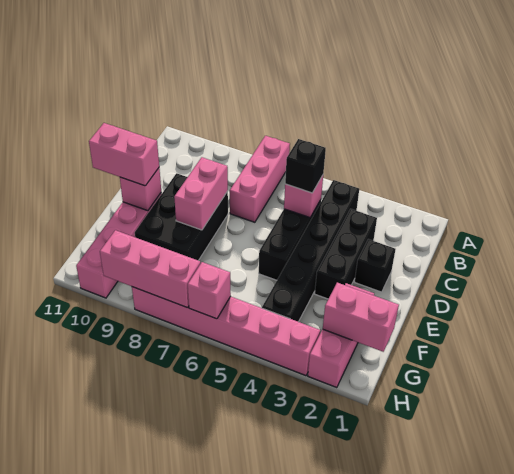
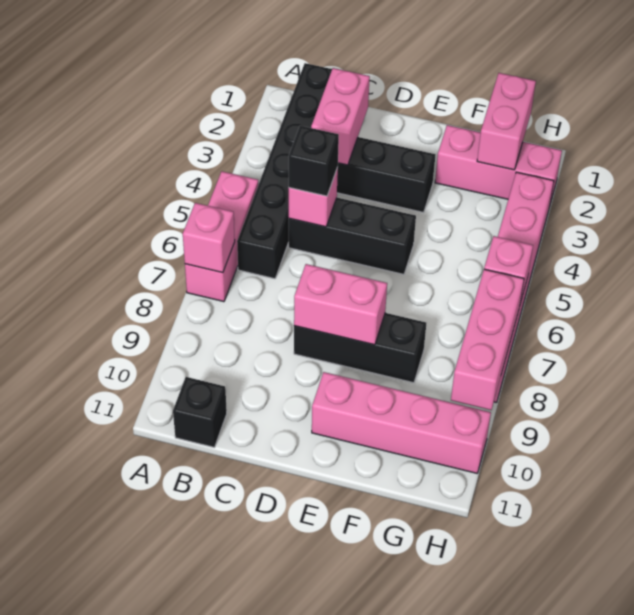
pink brick A7:C7 level 1 -> pink brick A5:A7 level 1
black brick B4:G4 level 1 -> black brick B1:B6 level 1
black brick D2 level 1 -> black brick B11 level 1
black brick D8:F9 level 1 -> black brick D8:F8 level 1
pink brick E10 level 2 -> pink brick A7 level 2
pink brick E10:E11 level 3 -> pink brick C2:C3 level 2

